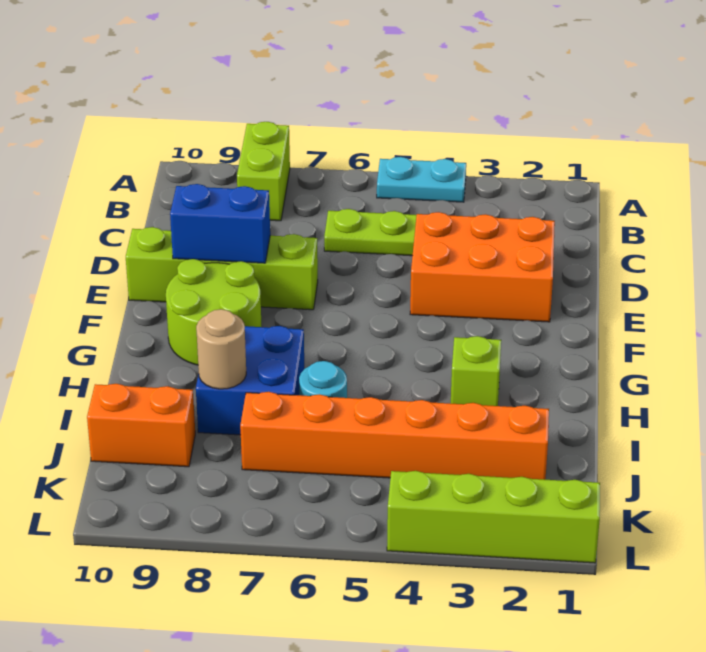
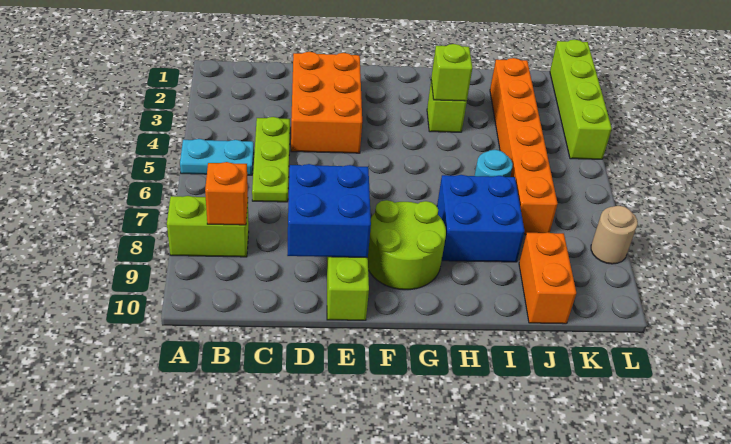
cyan plate A4:A5 level 1 -> cyan plate A5:B5 level 1
none -> orange brick B8 level 2
blue brick E8:E9 level 2 -> blue brick D8:E9 level 2
none -> lime brick H3 level 2
tan round brick I8 level 2 -> tan round brick L8 level 1

